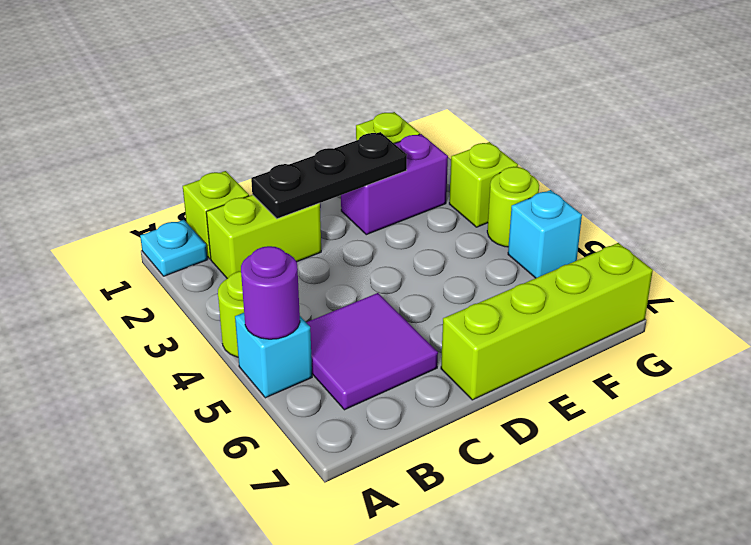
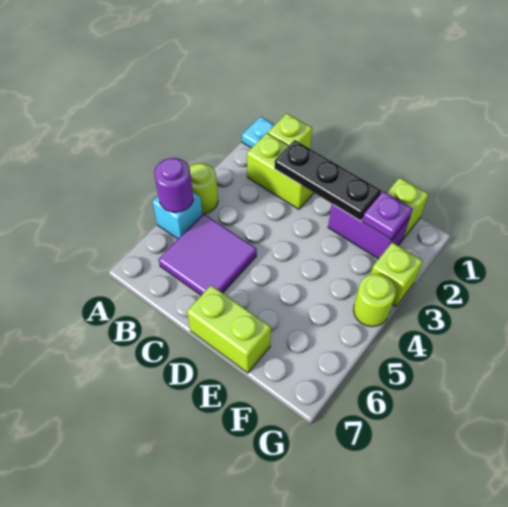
lime brick D7:G7 level 1 -> lime brick D7:E7 level 1
none -> purple plate F2 level 2
cyan brick G5 level 1 -> none

